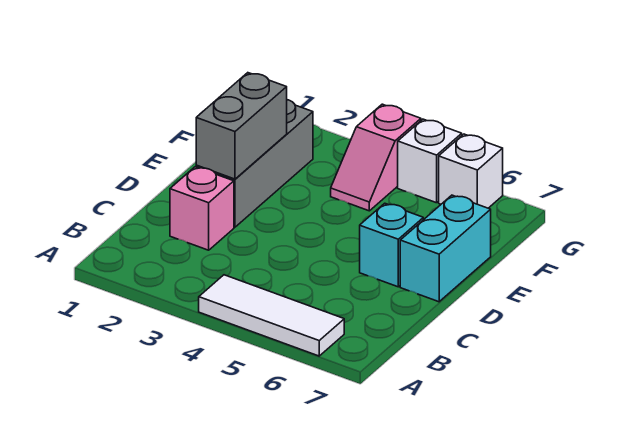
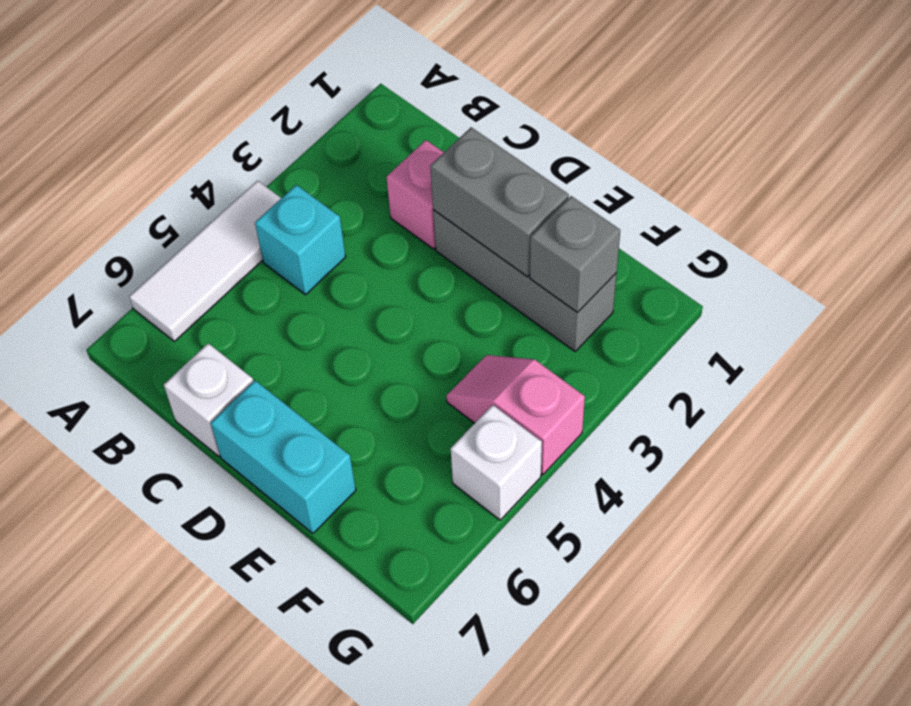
cyan brick D6 level 1 -> cyan brick B4 level 1
none -> grey brick F2 level 2
white brick G6 level 1 -> white brick C7 level 1

